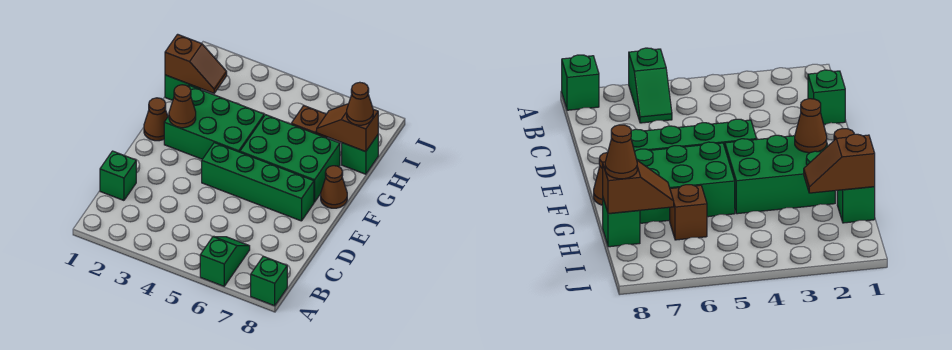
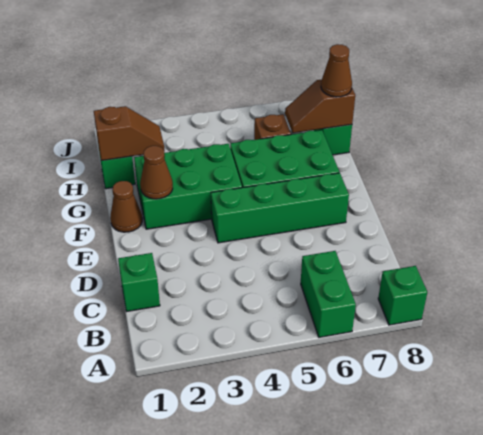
green slope A6:B6 level 1 top A -> green brick A6:B6 level 1
brown cone F8 level 1 -> none

